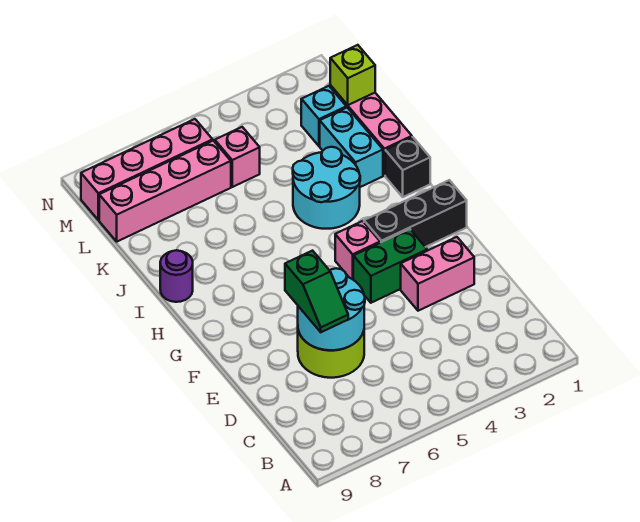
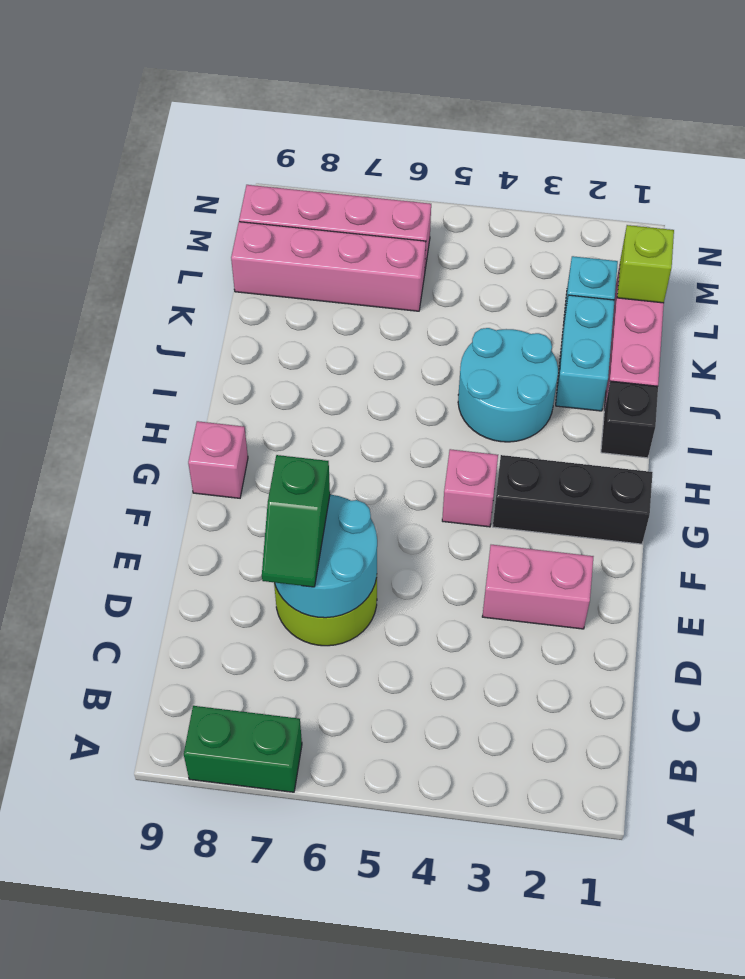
green brick F3:F4 level 1 -> green brick A7:A8 level 1
purple round brick I9 level 1 -> none
pink brick L5 level 1 -> pink brick G9 level 1

